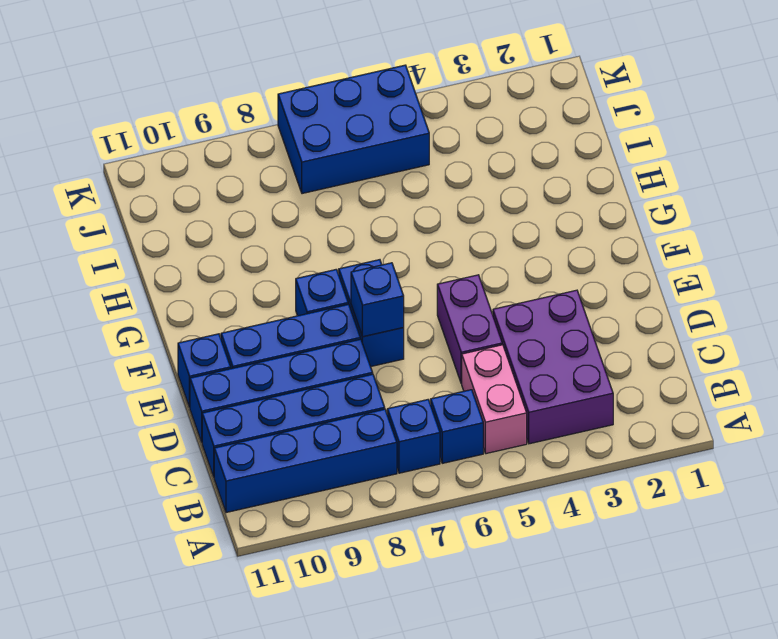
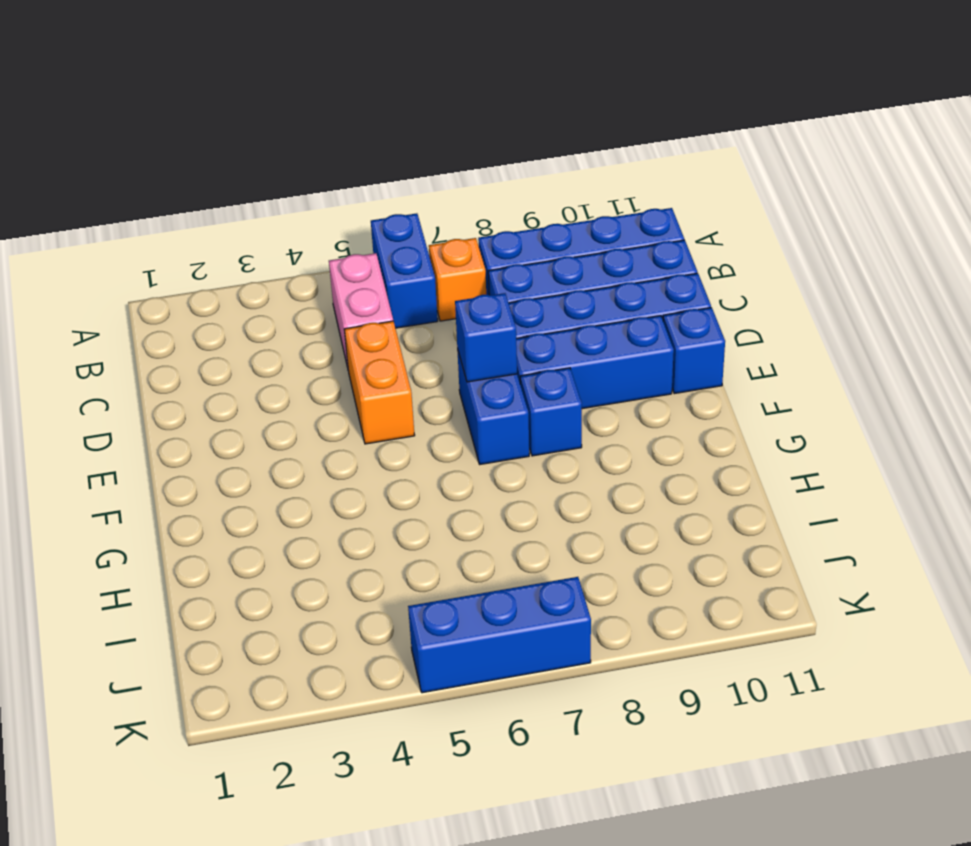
purple brick B3:D4 level 1 -> none
blue brick B6 level 1 -> blue brick A6:B6 level 1
blue brick B7 level 1 -> orange brick B7 level 1
purple brick D5:E5 level 1 -> orange brick D5:E5 level 1
blue brick J5:K7 level 1 -> blue brick K5:K7 level 1

